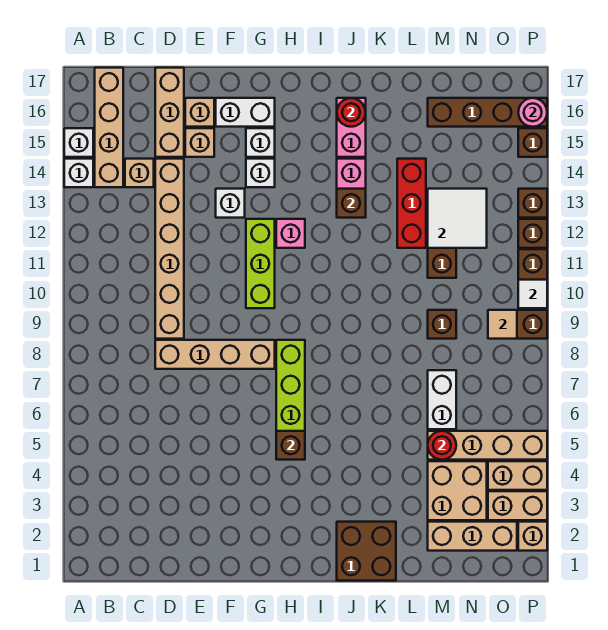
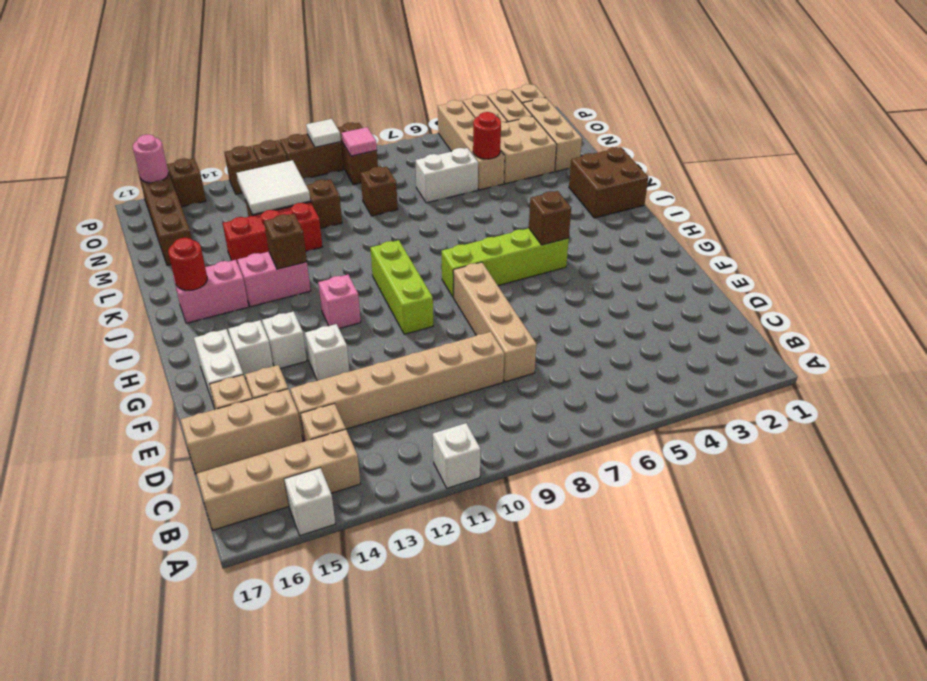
white brick A14 level 1 -> white brick A11 level 1
lime brick G10:G12 level 1 -> lime brick G10:I10 level 1
tan tile O9 level 2 -> pink tile O9 level 2

